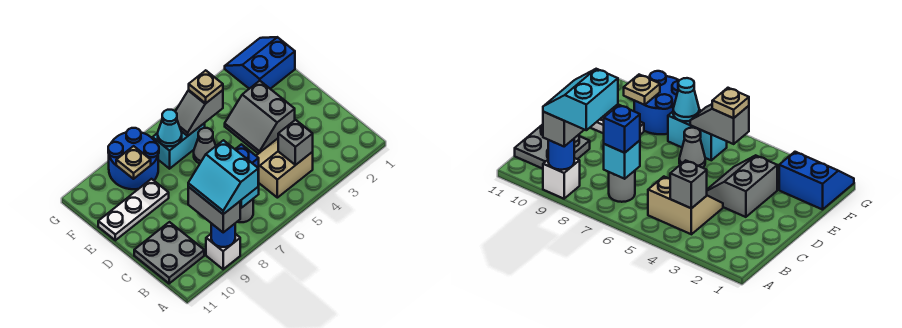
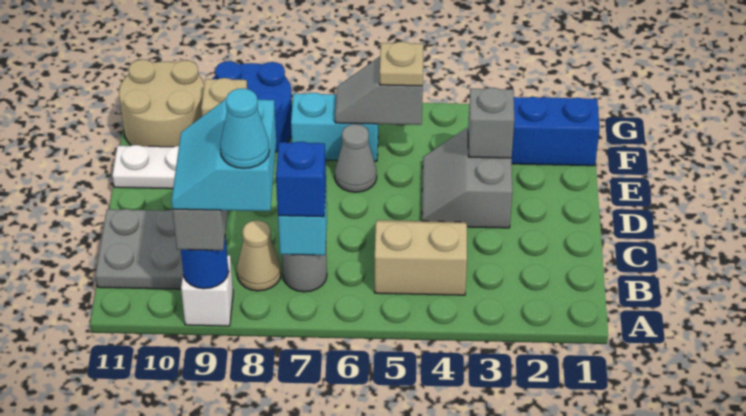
grey brick B4 level 2 -> grey brick E3 level 2
none -> tan cone B8 level 1
cyan cone F7 level 2 -> cyan cone A8 level 5
none -> tan round brick F10:G11 level 1

